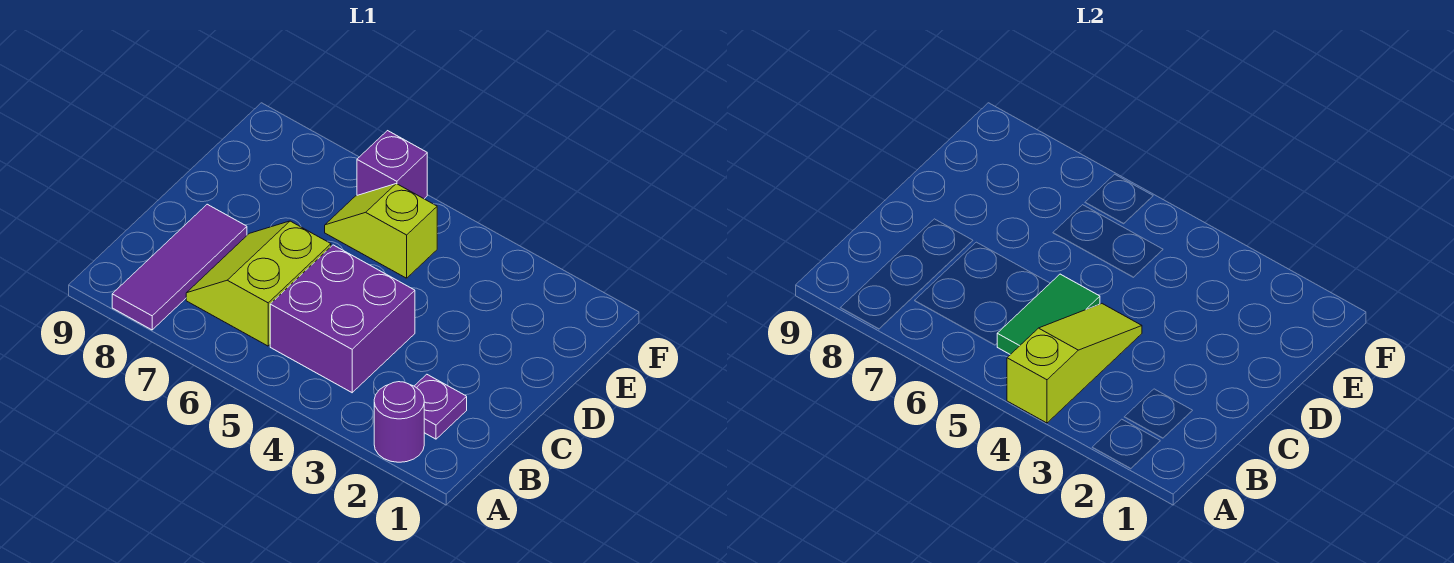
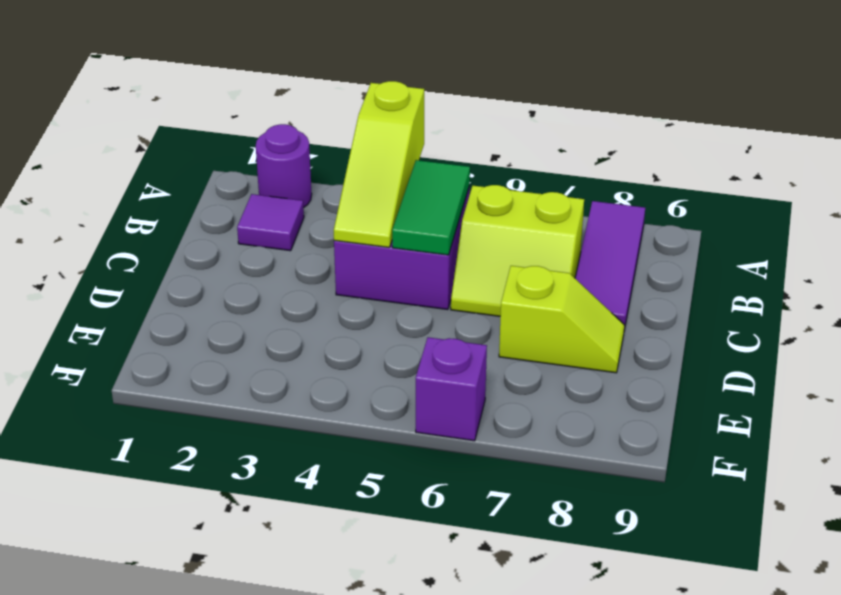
purple plate B2 level 1 -> purple tile B2 level 1
lime slope B6:C7 level 1 top 6 -> lime slope B6:C7 level 1 top B
lime slope E5:E6 level 1 top 5 -> lime slope D7:D8 level 1 top 7

